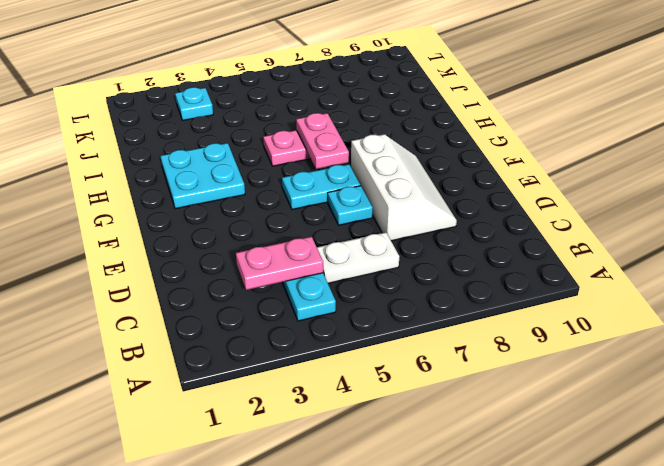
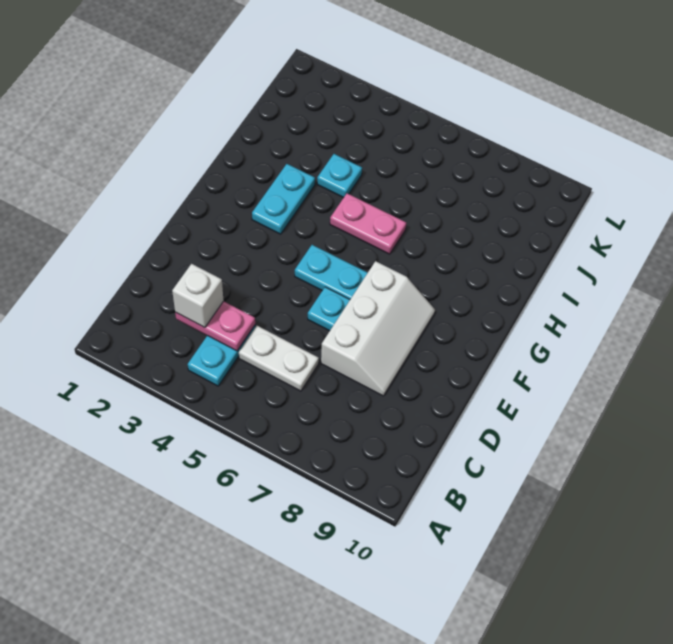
none -> white brick C3 level 3
cyan plate G2:H3 level 1 -> cyan plate G3:H3 level 1
pink plate G6:H6 level 2 -> none
cyan plate K3 level 1 -> cyan plate I4 level 1

